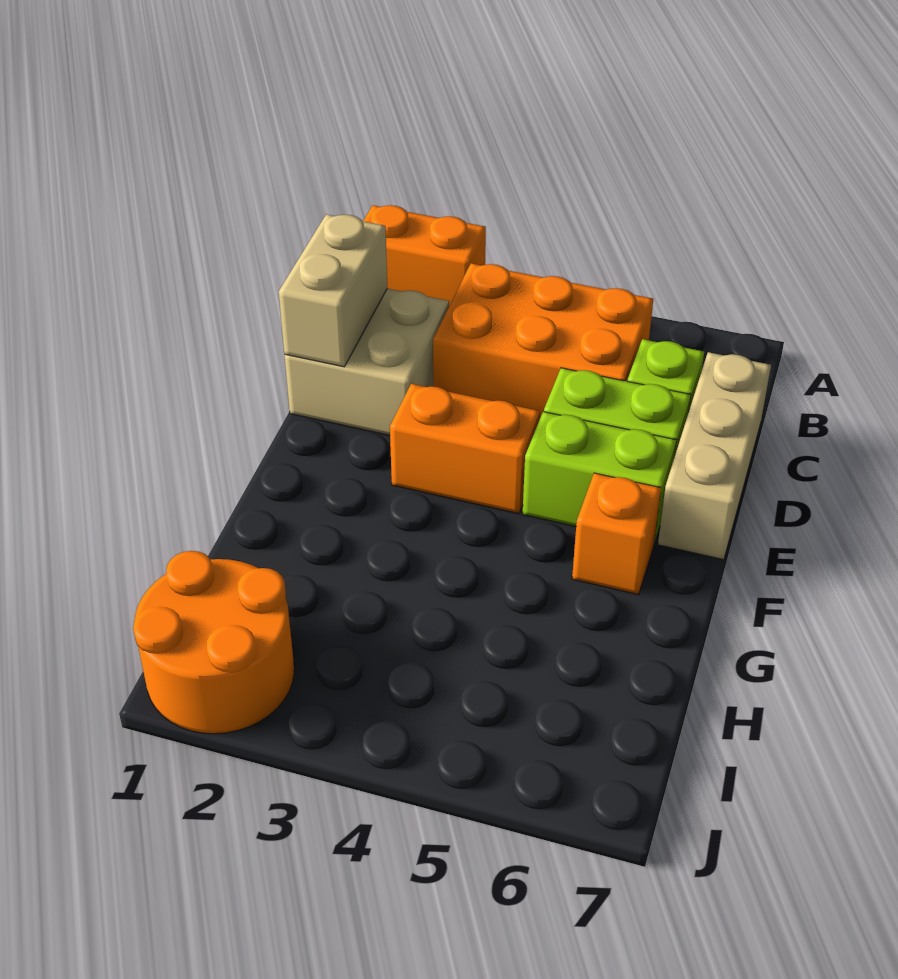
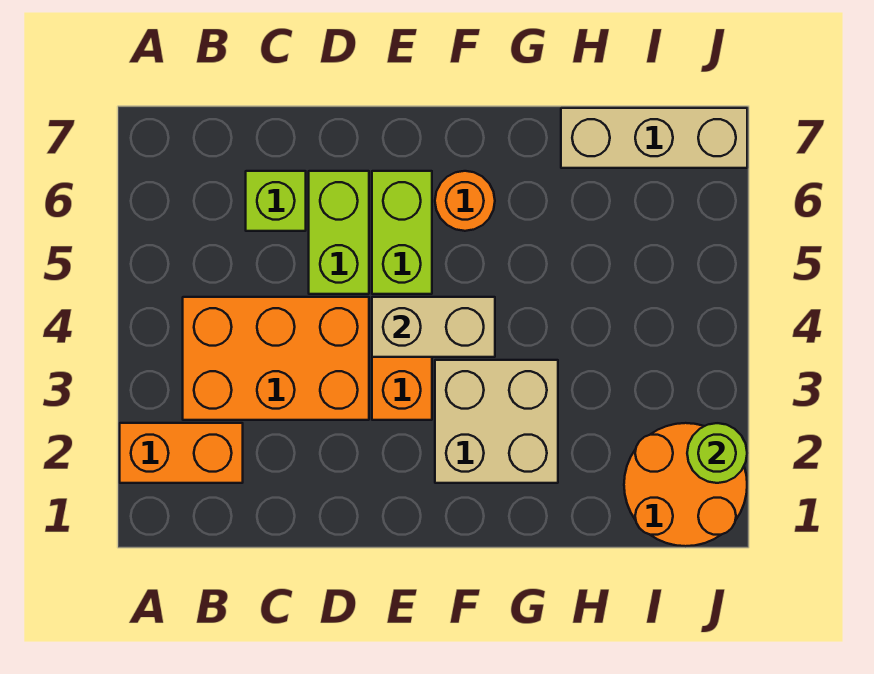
orange brick A1:A2 level 1 -> orange brick A2:B2 level 1
orange brick B3:C5 level 1 -> orange brick B3:D4 level 1
tan brick C1:D2 level 1 -> tan brick F2:G3 level 1
tan brick C1:D1 level 2 -> tan brick E4:F4 level 2
tan brick C7:E7 level 1 -> tan brick H7:J7 level 1
orange brick F6 level 1 -> orange round brick F6 level 1
none -> lime round brick J2 level 2

